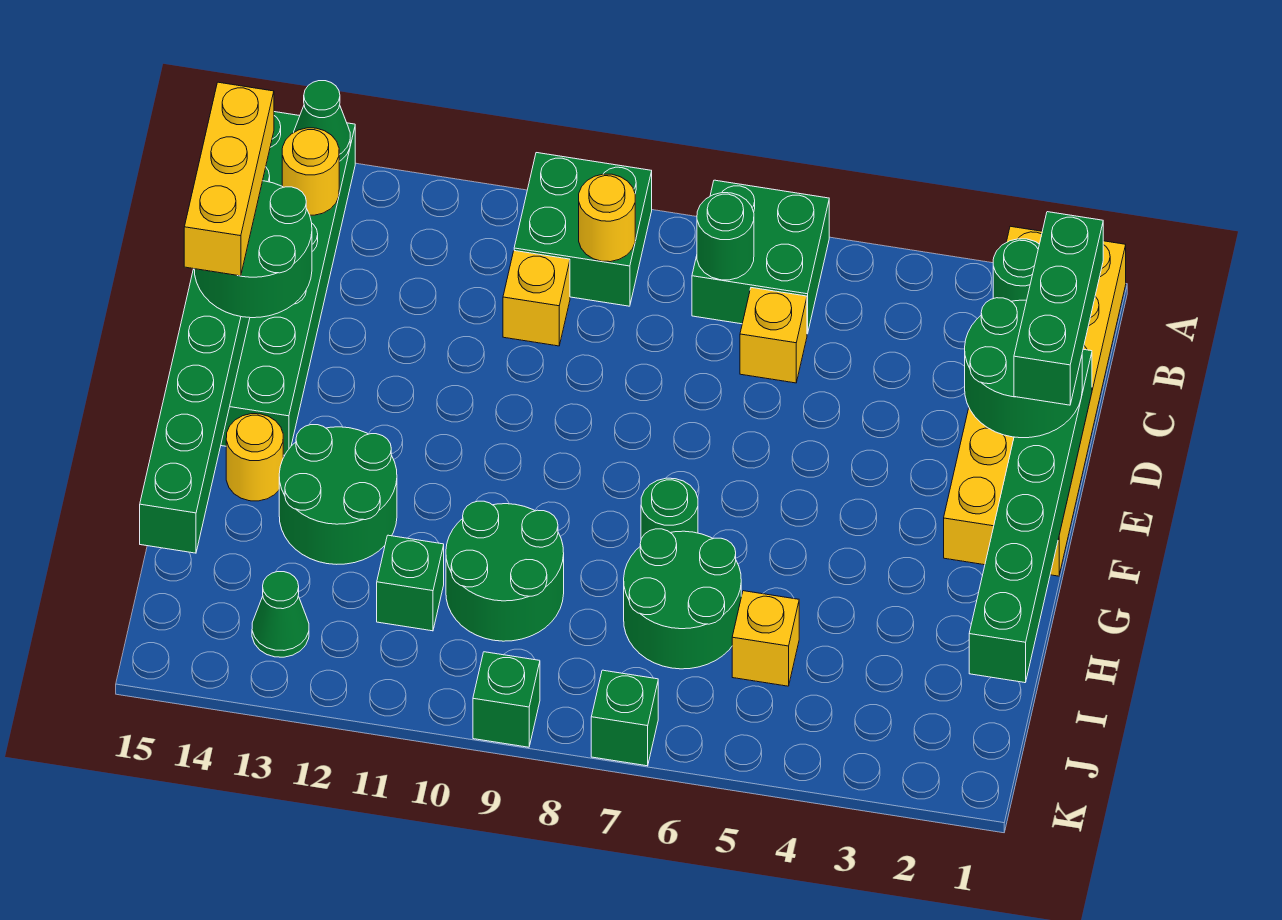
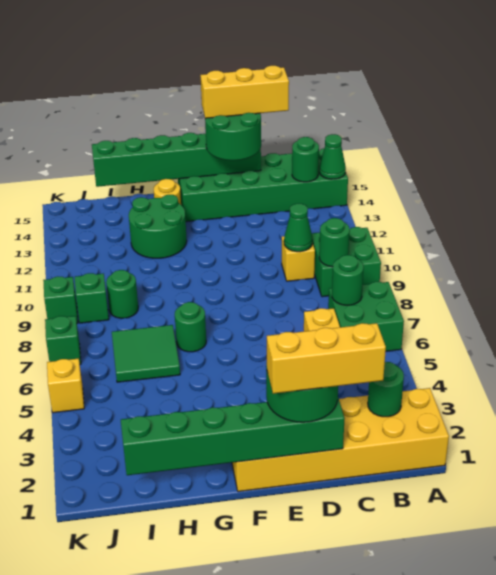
yellow round brick B9 level 2 -> green round brick B9 level 2
yellow round brick B14 level 2 -> green round brick B14 level 2
green brick C1:E1 level 4 -> yellow brick C1:E1 level 4
green round brick H6:I7 level 1 -> green tile H6:I7 level 1
green round brick H9:I10 level 1 -> green round brick I9 level 1
yellow brick I5 level 1 -> yellow brick K5 level 1
green brick I11 level 1 -> green brick J9 level 1
green cone J13 level 1 -> green cone C10 level 2

